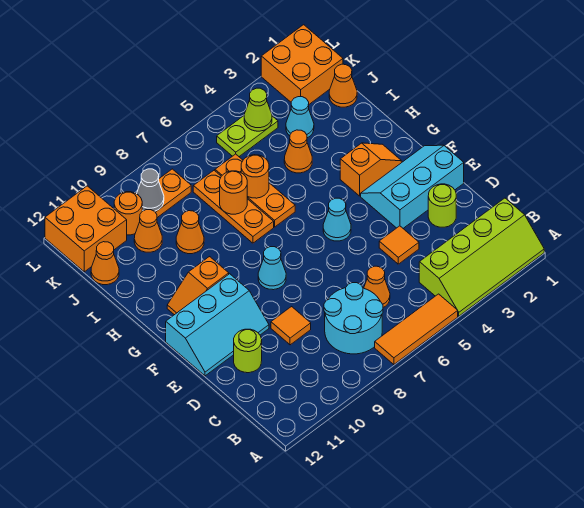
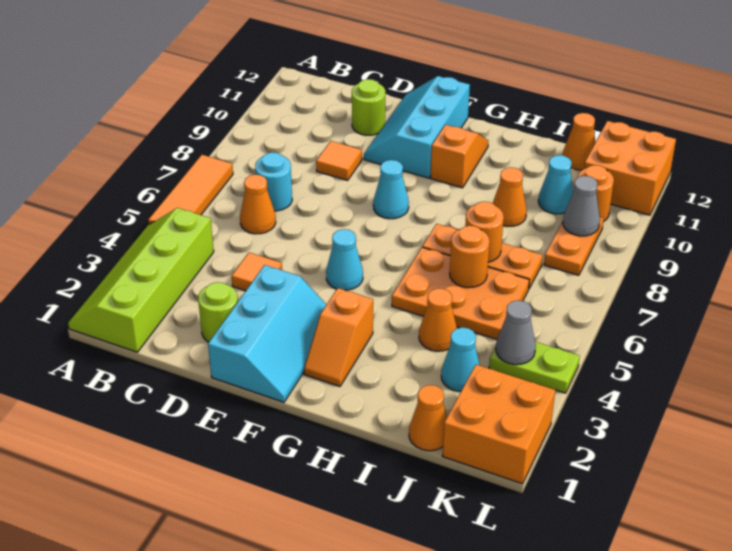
cyan round brick B7:C8 level 1 -> cyan round brick C7 level 1
orange plate H6:J6 level 1 -> orange plate H5:J6 level 1
orange cone J10 level 1 -> cyan cone J10 level 1
lime plate K4:K5 level 1 -> lime plate K4:L4 level 1
lime cone K4 level 2 -> grey cone K4 level 2

